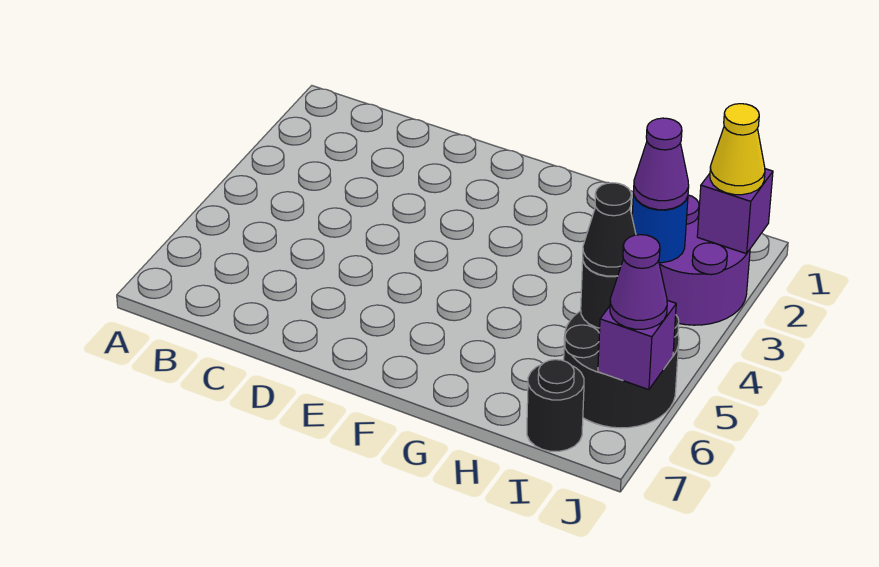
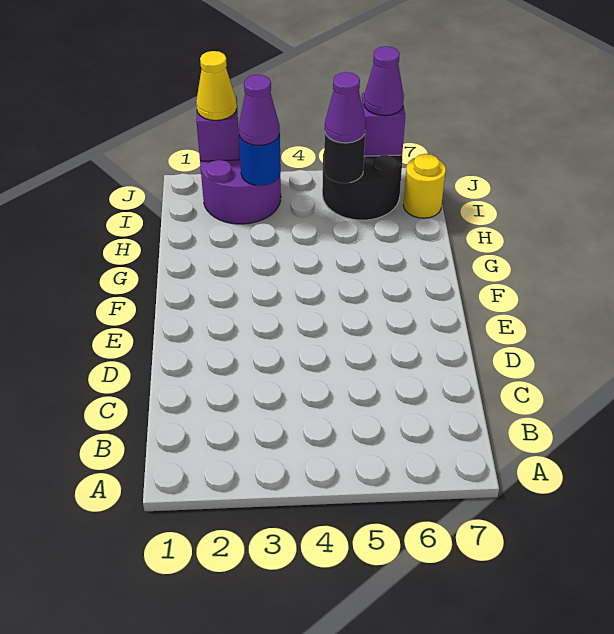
black cone I5 level 3 -> purple cone I5 level 3
black round brick I7 level 1 -> yellow round brick I7 level 1

